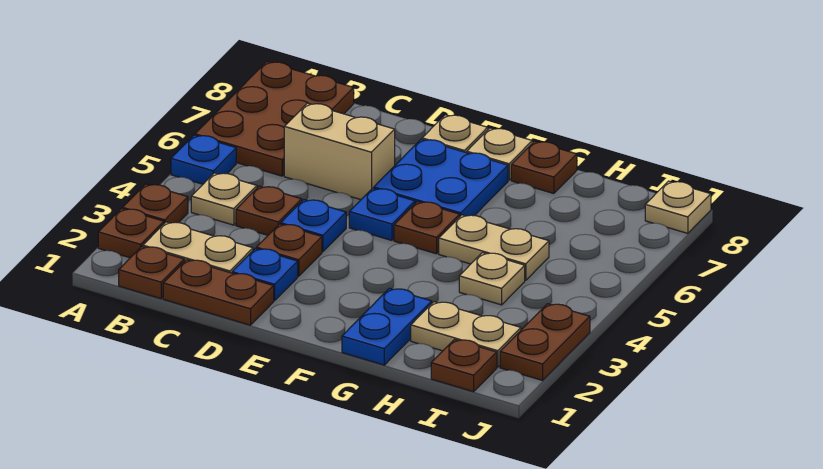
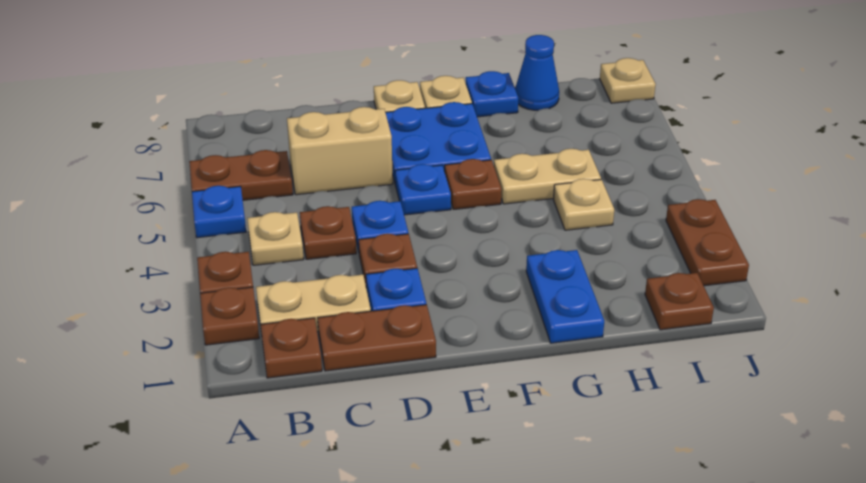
brown plate A6:B8 level 1 -> brown plate A6:B6 level 1
brown plate G8 level 1 -> blue plate G8 level 1
tan plate H2:I2 level 1 -> none
none -> blue cone H8 level 1

